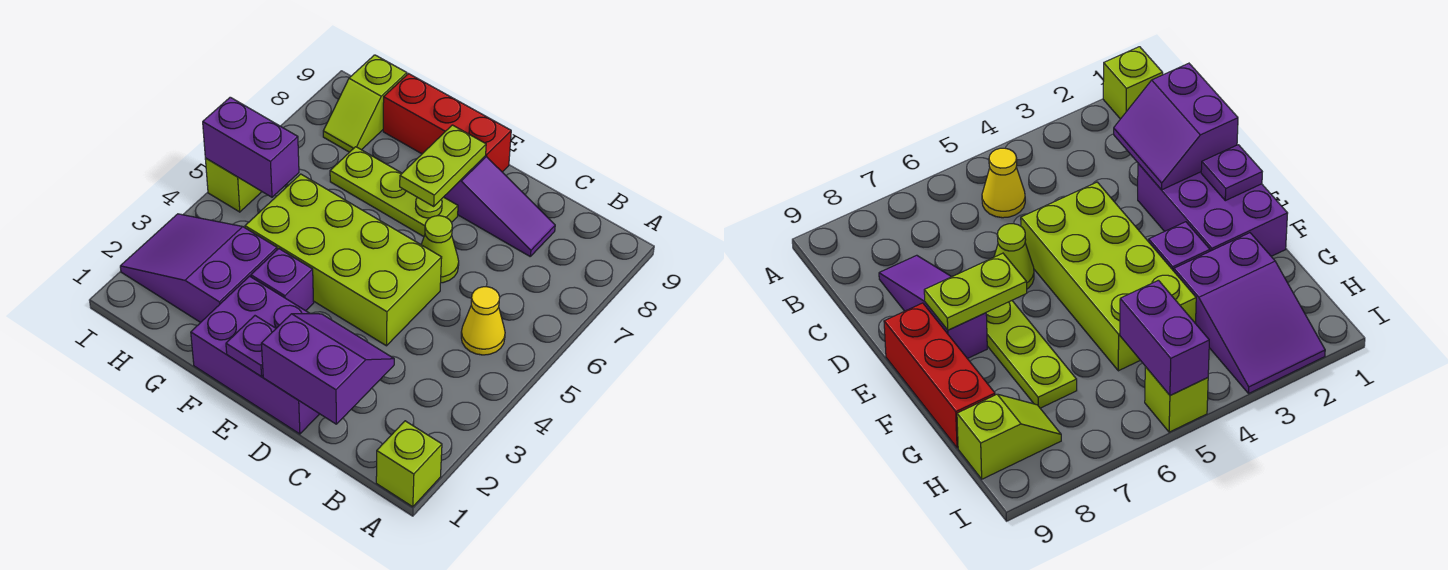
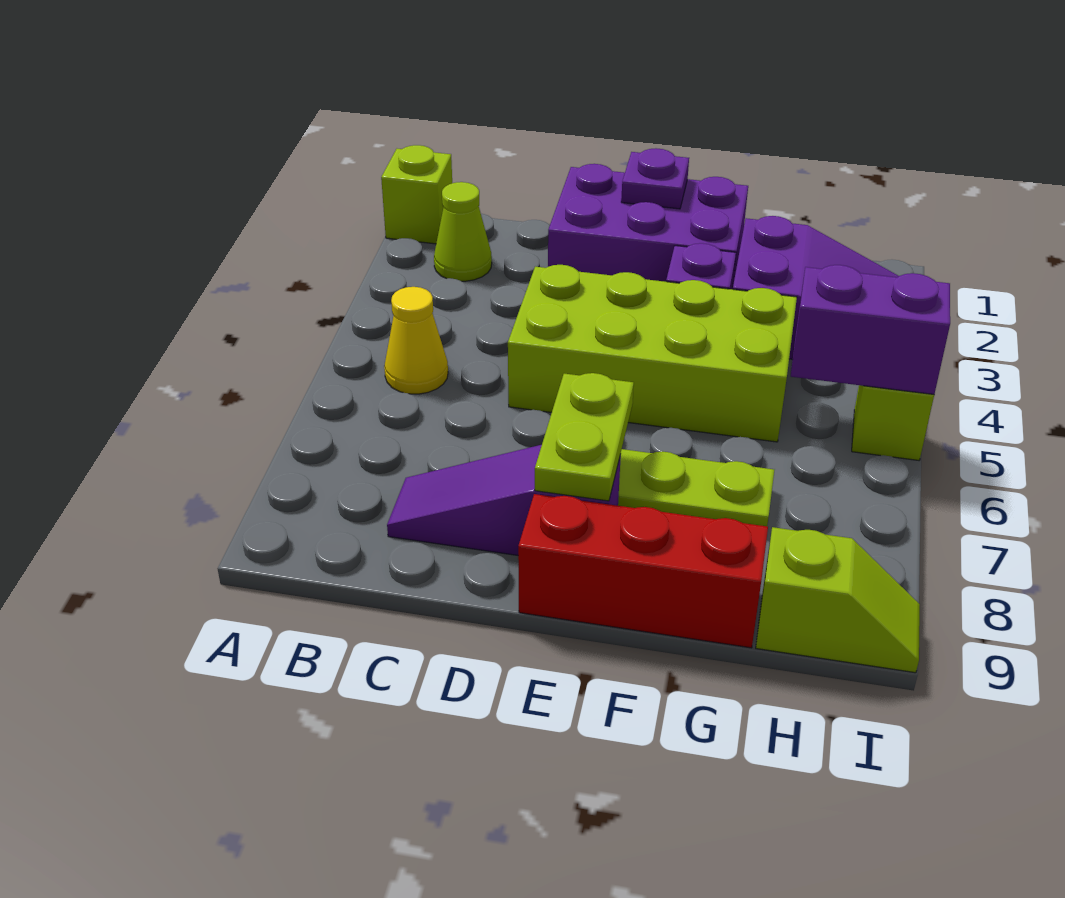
purple slope C1:D2 level 2 top 1 -> none
lime cone D6 level 1 -> lime cone B2 level 1
lime slope H8:H9 level 1 top 9 -> lime slope H9:I9 level 1 top H

